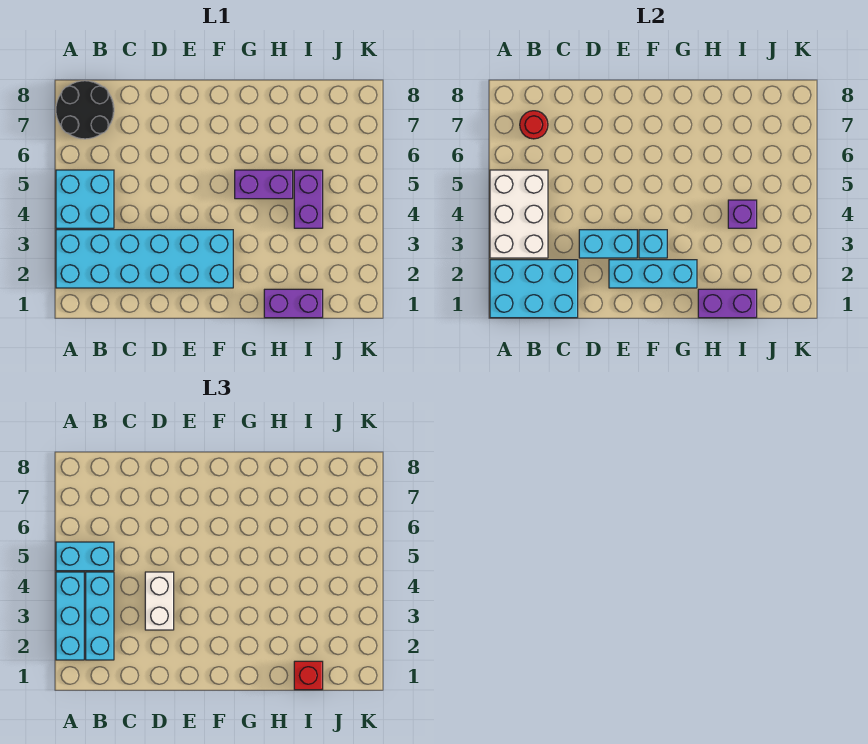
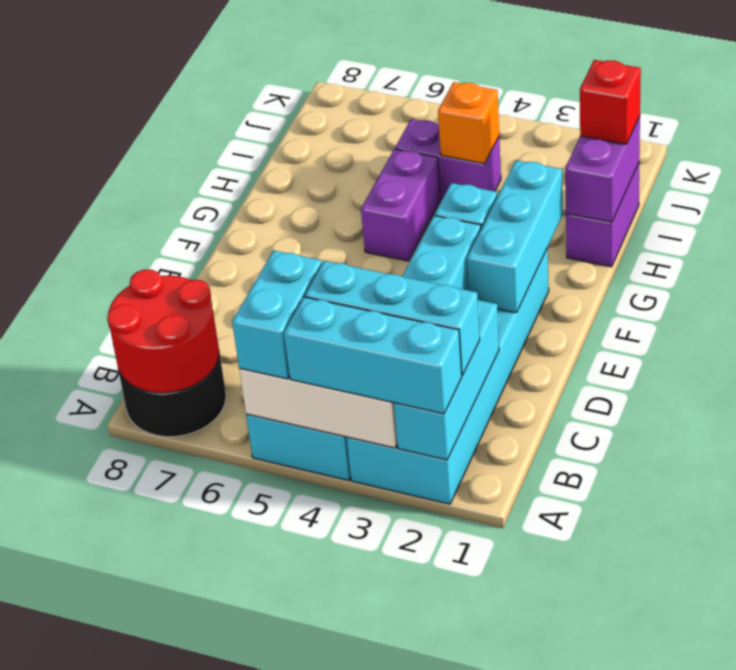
cyan brick A1:C2 level 2 -> cyan brick A2:C2 level 2
red round brick B7 level 2 -> red round brick A7:B8 level 2
white brick D3:D4 level 3 -> none
purple brick I4 level 2 -> orange brick I4 level 2

